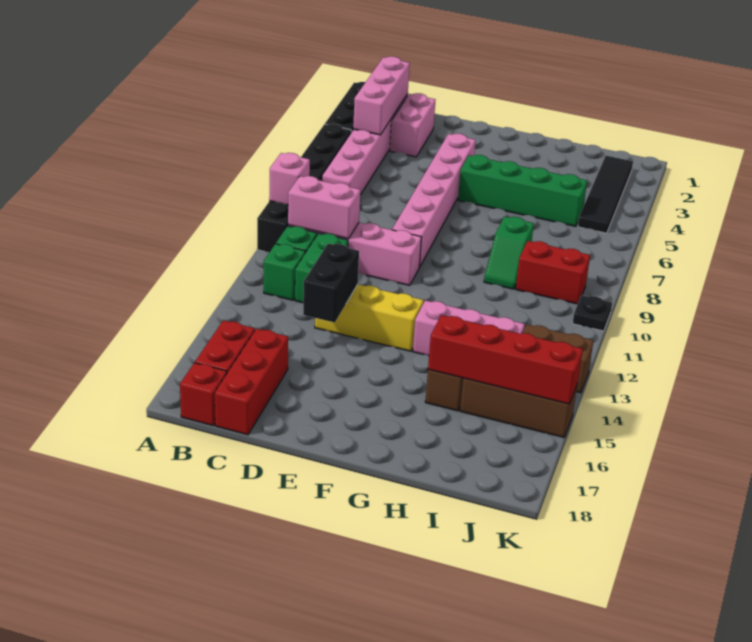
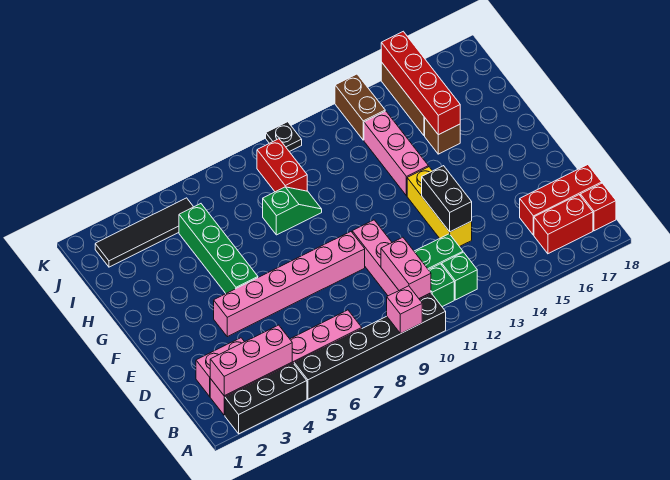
black brick D13:D14 level 2 -> black brick D13:E13 level 2

